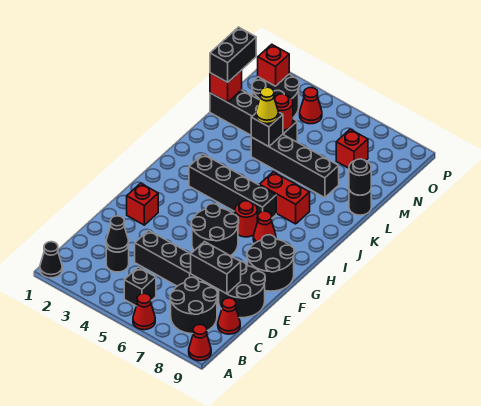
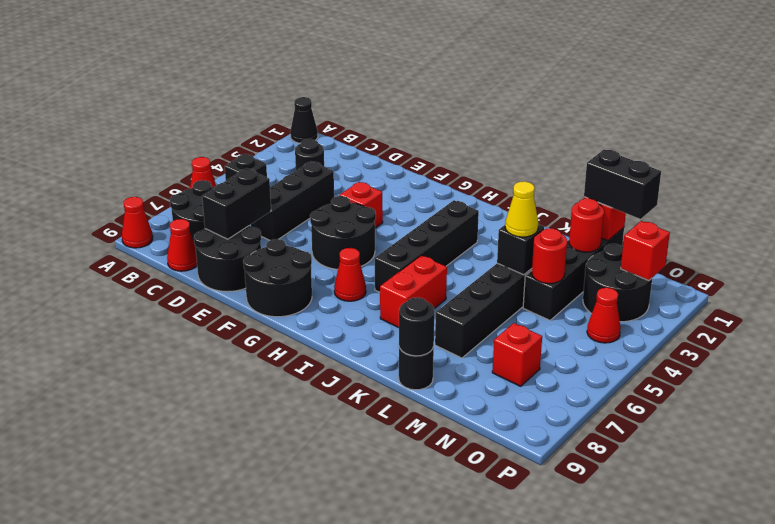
black cone C3 level 2 -> none
red brick F2 level 1 -> red brick F4 level 1
red round brick H6 level 1 -> red round brick M2 level 2

